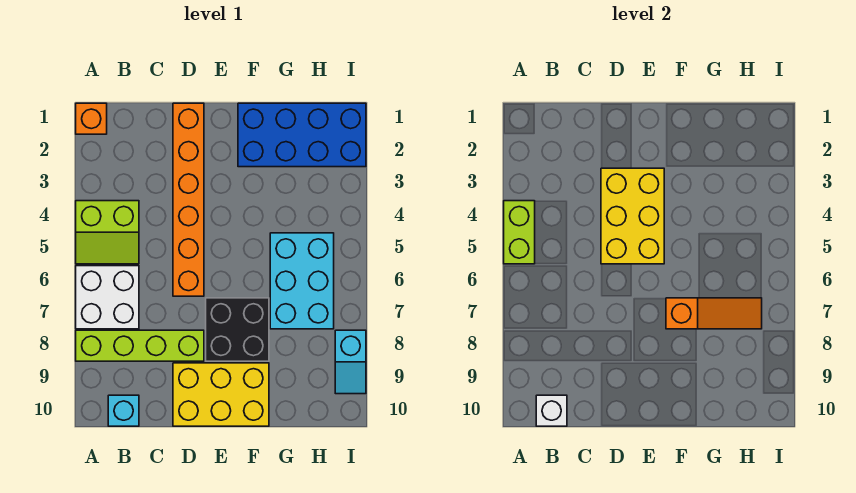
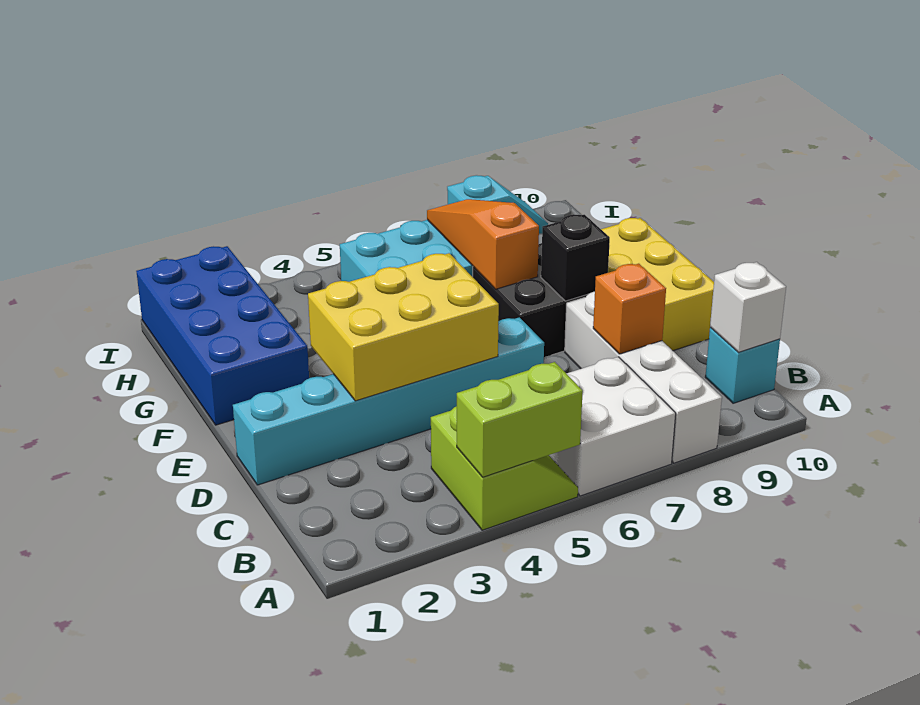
orange brick A1 level 1 -> orange brick C8 level 2
lime brick A8:D8 level 1 -> white brick A8:D8 level 1
orange brick D1:D6 level 1 -> cyan brick D1:D6 level 1
none -> black brick E8 level 2

